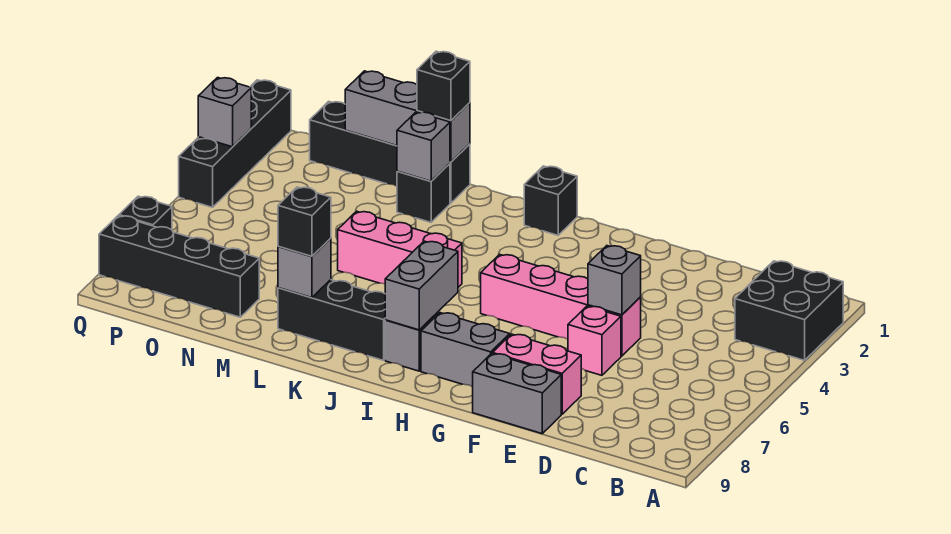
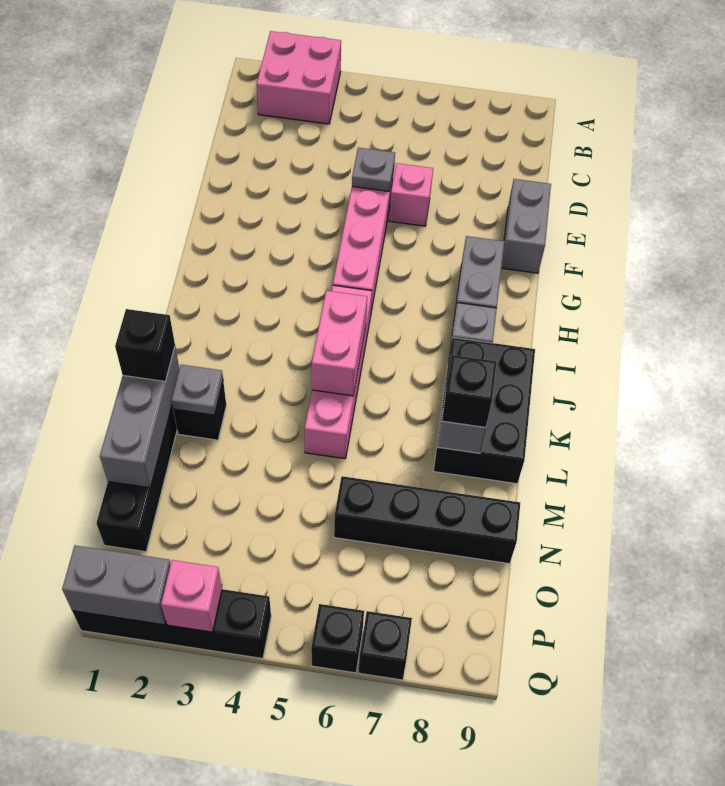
black brick A2:B3 level 1 -> pink brick A2:B3 level 1
grey brick E5 level 2 -> grey plate E5 level 2
pink brick E8:F8 level 1 -> pink brick J5:K5 level 2
black brick I1 level 1 -> black brick Q6 level 1
grey brick I7:I8 level 2 -> grey brick Q1:Q2 level 2
pink brick J5:L5 level 1 -> pink brick I5:L5 level 1
black brick J8:L8 level 1 -> black brick J8:L9 level 1
grey brick L2 level 2 -> grey plate L2 level 2
black brick N8:Q8 level 1 -> black brick N6:N9 level 1
grey brick Q3 level 2 -> pink brick Q3 level 2

